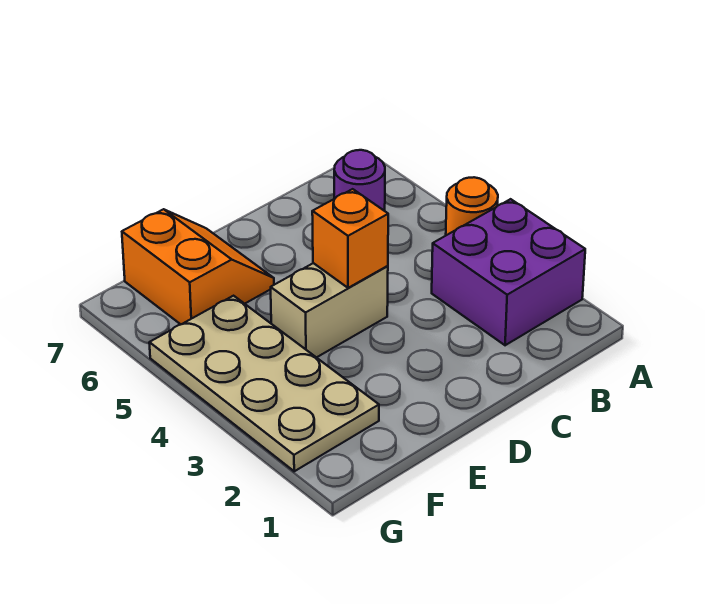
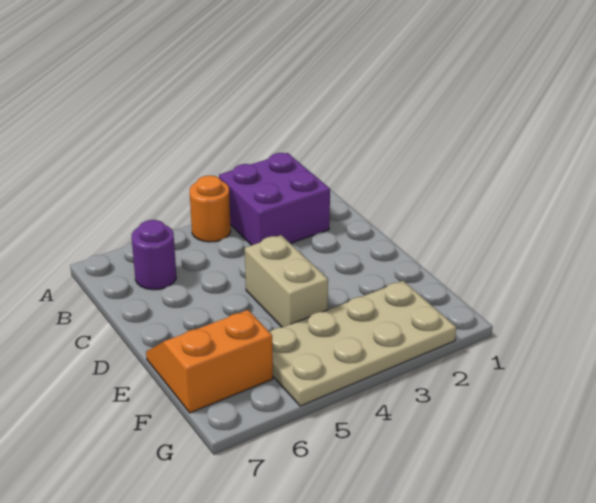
orange brick D4 level 2 -> none

